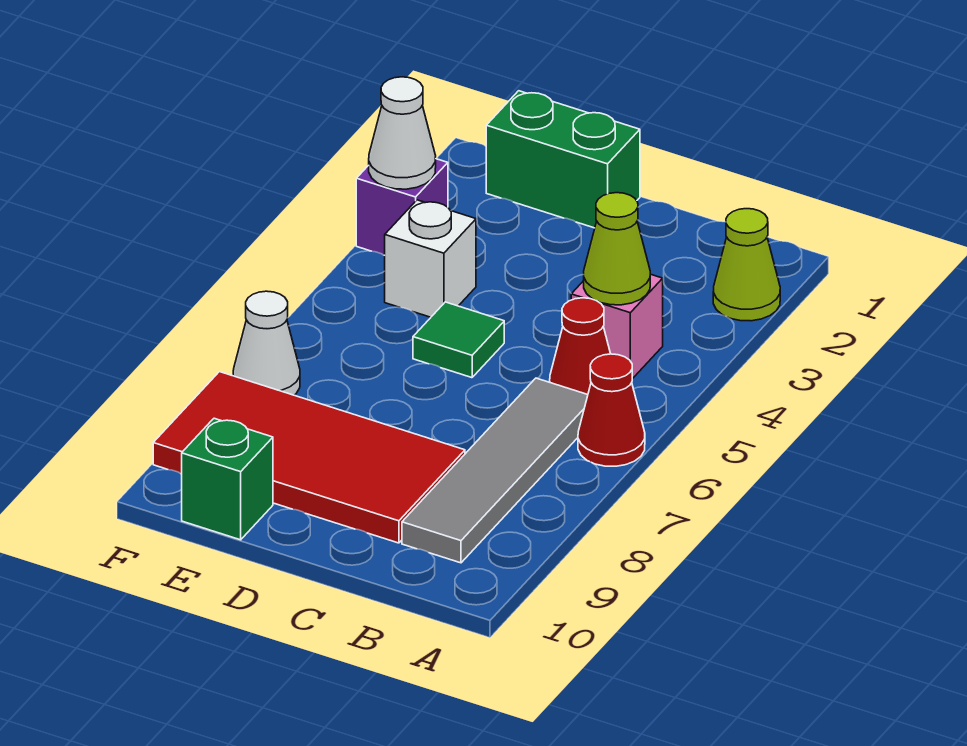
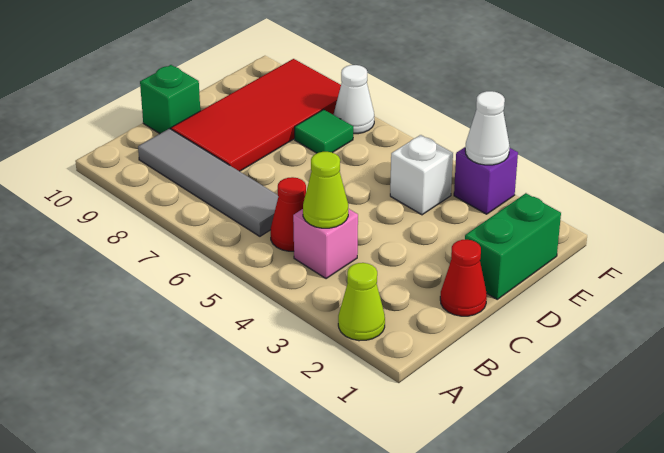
red cone A6 level 1 -> red cone C1 level 1
green tile D5 level 1 -> green tile E7 level 1
green brick E10 level 1 -> green brick C10 level 1

